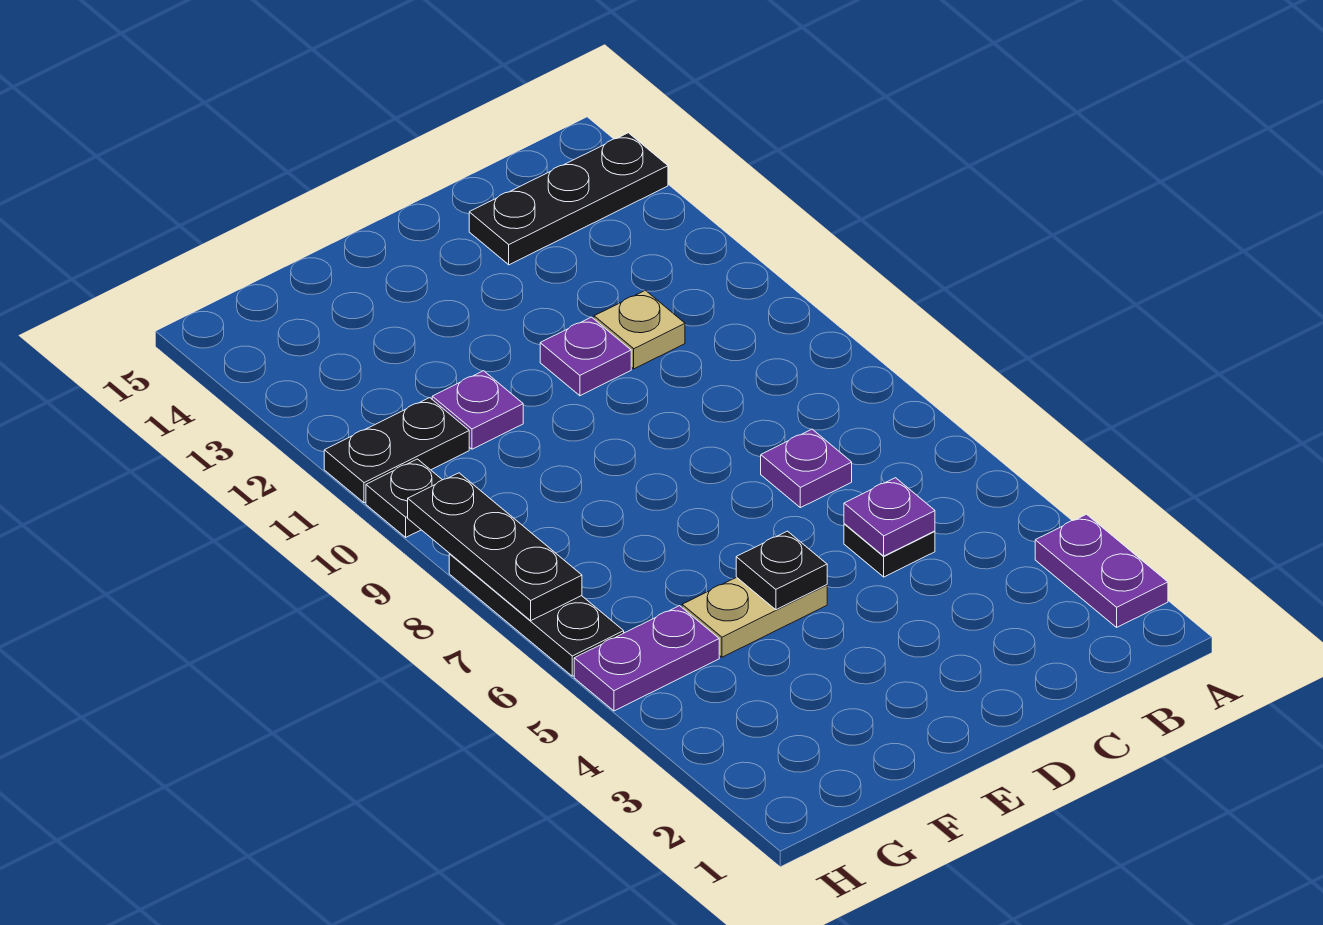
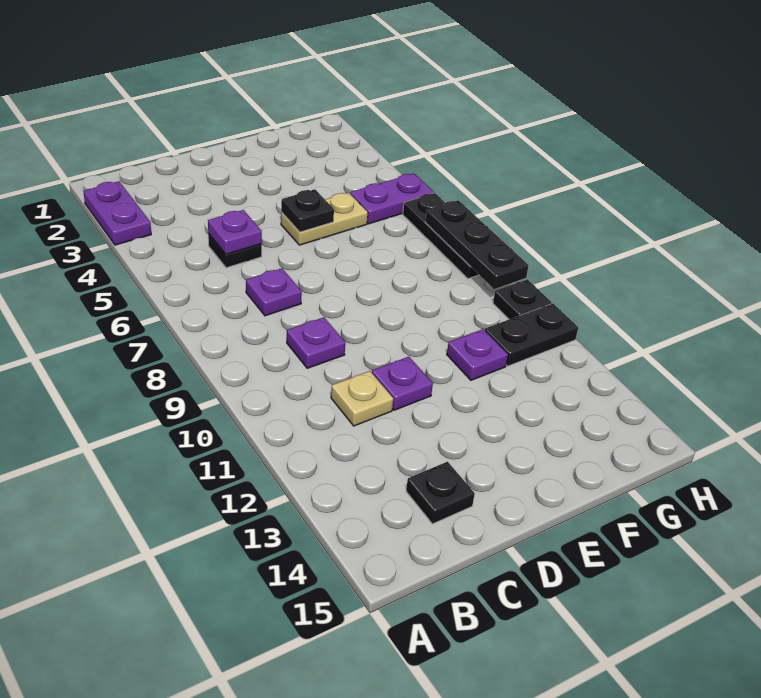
black plate A14:C14 level 1 -> black plate C14 level 1
none -> purple plate C9 level 1

